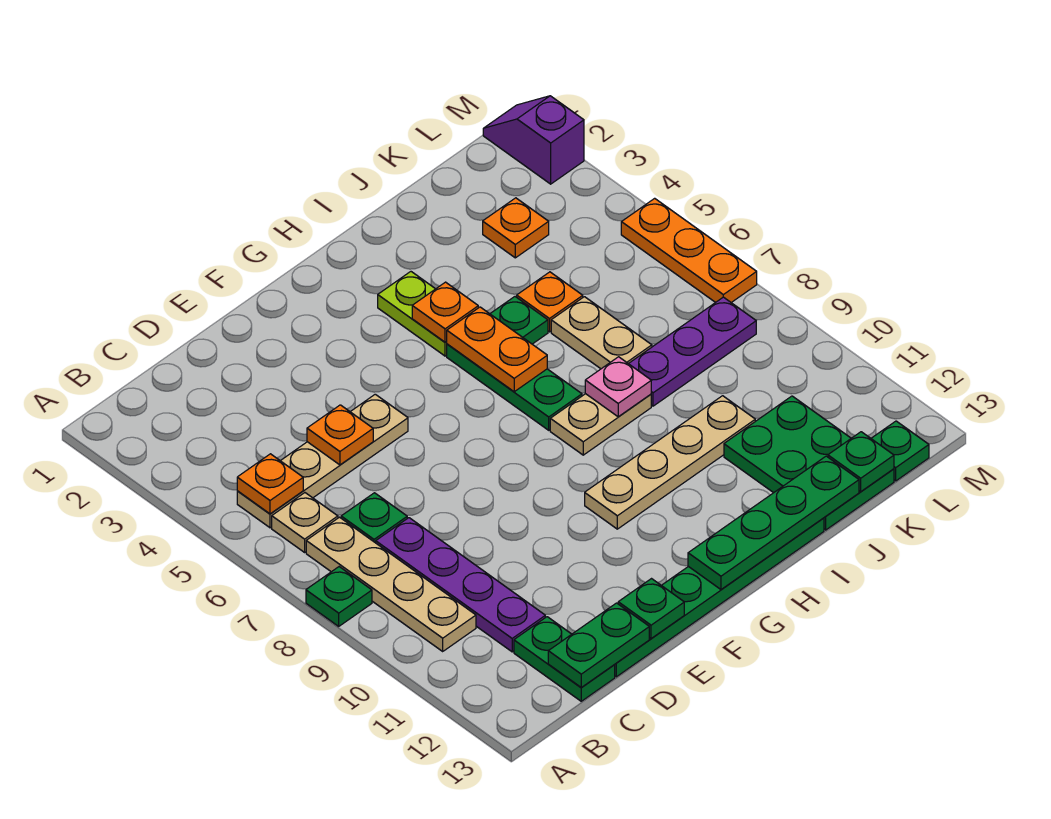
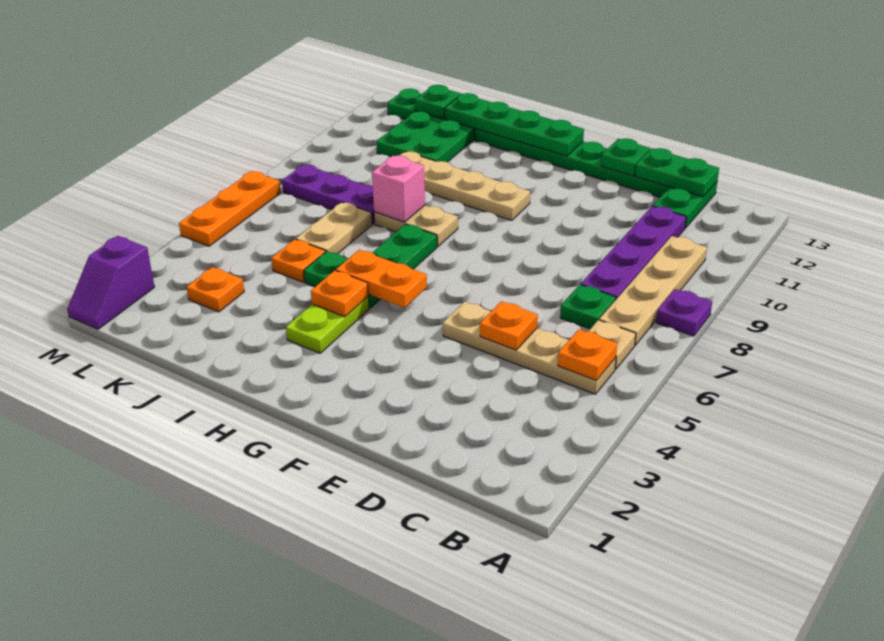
green plate A8 level 1 -> purple plate A8 level 1
orange plate H5:H6 level 2 -> orange plate G5:H5 level 2
pink plate I8 level 2 -> pink brick I8 level 2

